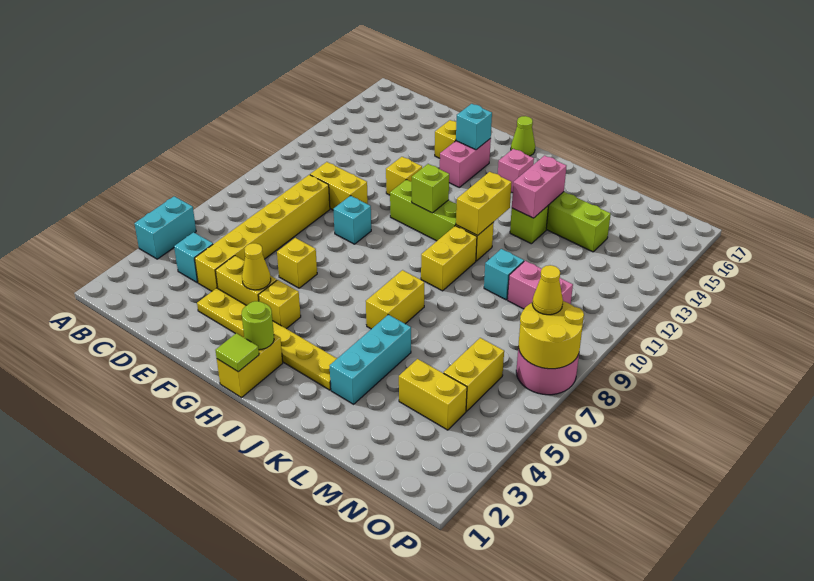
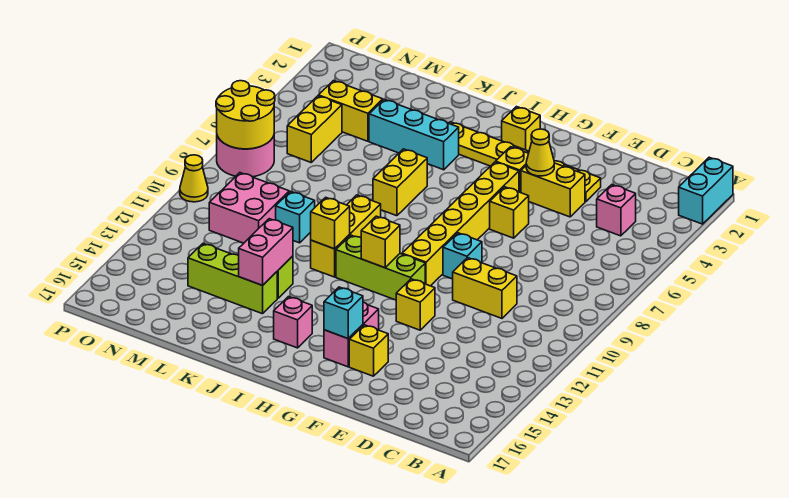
cyan brick A4:A5 level 1 -> cyan brick A1:A2 level 1
cyan brick C4 level 1 -> pink brick C4 level 1
yellow brick D4:D9 level 1 -> yellow brick G5:G10 level 1
yellow brick H1:H2 level 1 -> yellow brick H2 level 1
lime tile H1 level 2 -> none
lime round brick H2 level 2 -> none
lime brick H11 level 2 -> yellow brick H11 level 2
lime cone H17 level 1 -> none
yellow brick J11:J12 level 2 -> yellow brick J11 level 2
cyan brick K3:K5 level 1 -> cyan brick J4:L4 level 1
pink brick M10:N10 level 1 -> pink brick M10:N11 level 1
yellow cone O8 level 3 -> yellow cone P10 level 1

